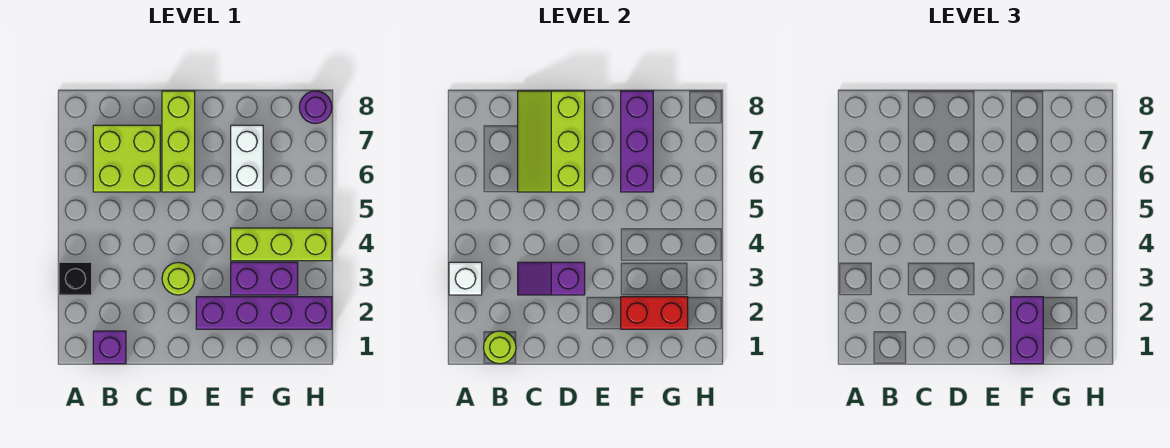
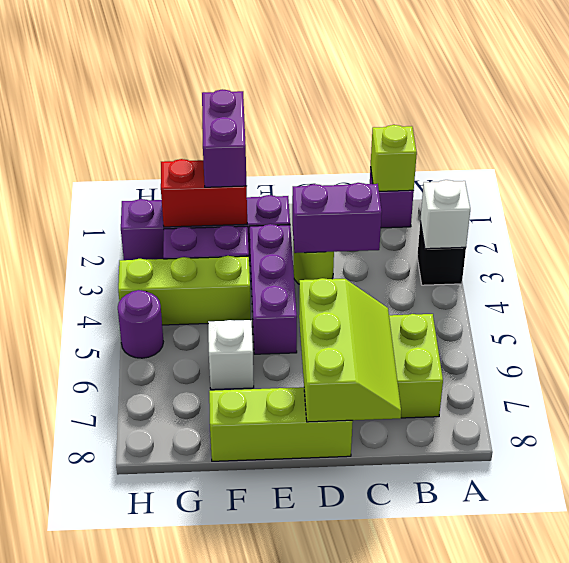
lime round brick B1 level 2 -> lime brick B1 level 2
purple slope C3:D3 level 2 top D -> purple brick C3:D3 level 2
lime brick D6:D8 level 1 -> lime brick D8:F8 level 1
white brick F6:F7 level 1 -> white brick F6 level 1
purple brick F6:F8 level 2 -> purple brick E3:E5 level 1
purple round brick H8 level 1 -> purple round brick H5 level 1

